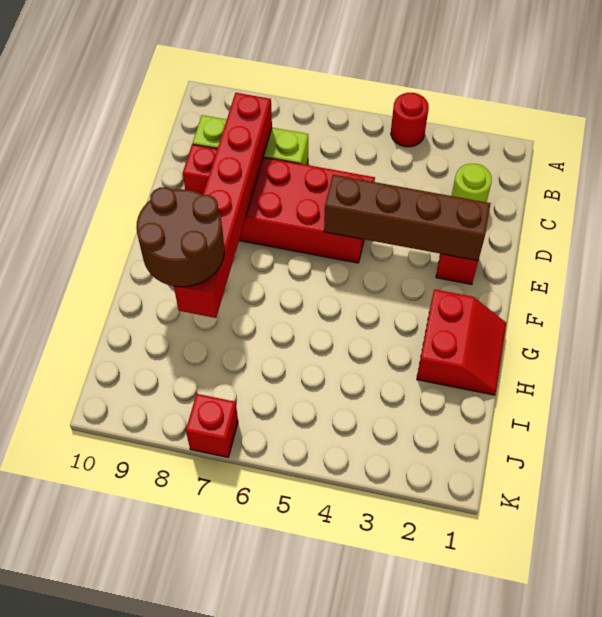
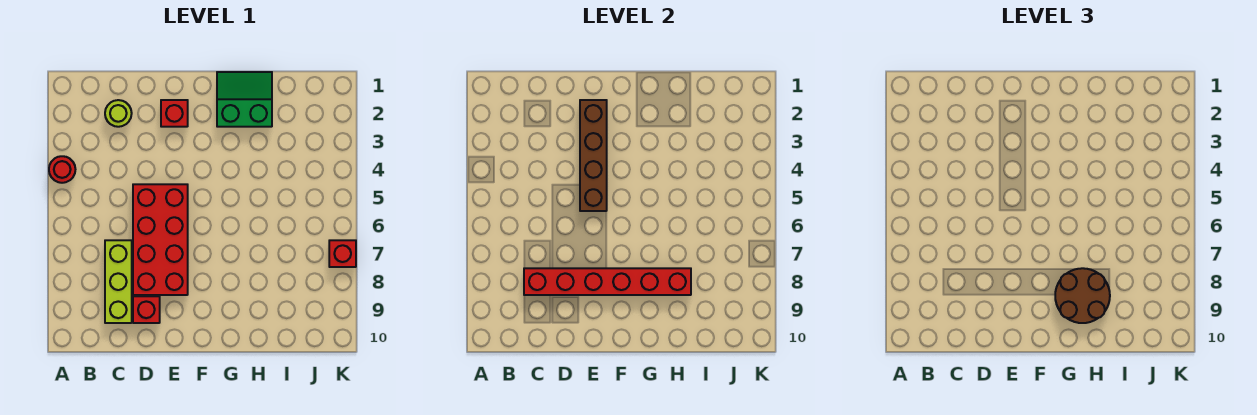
red slope G1:H2 level 1 top 2 -> green slope G1:H2 level 1 top 2

